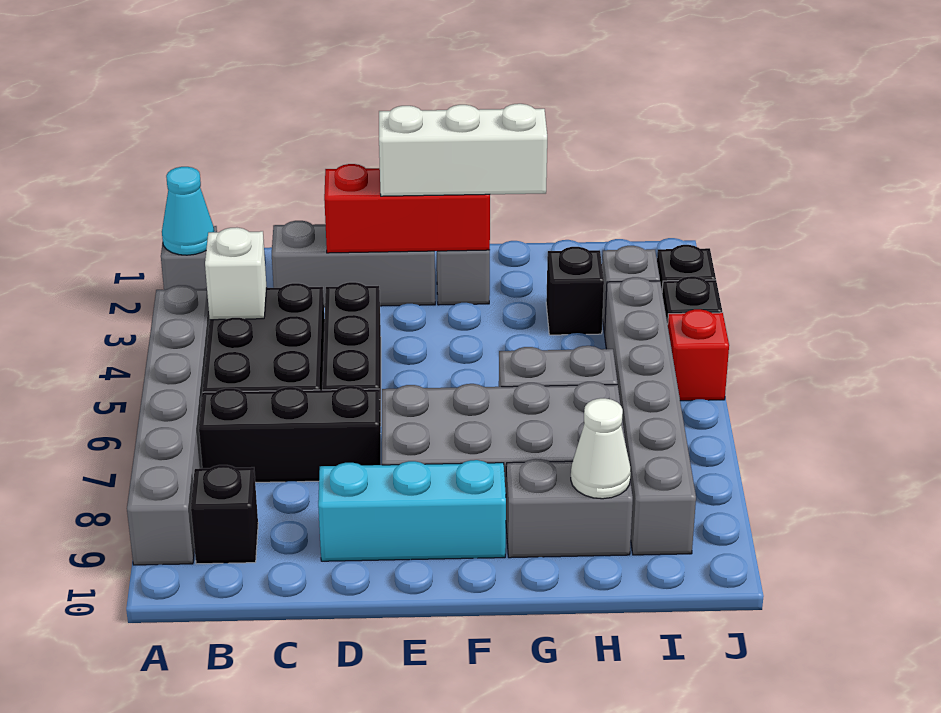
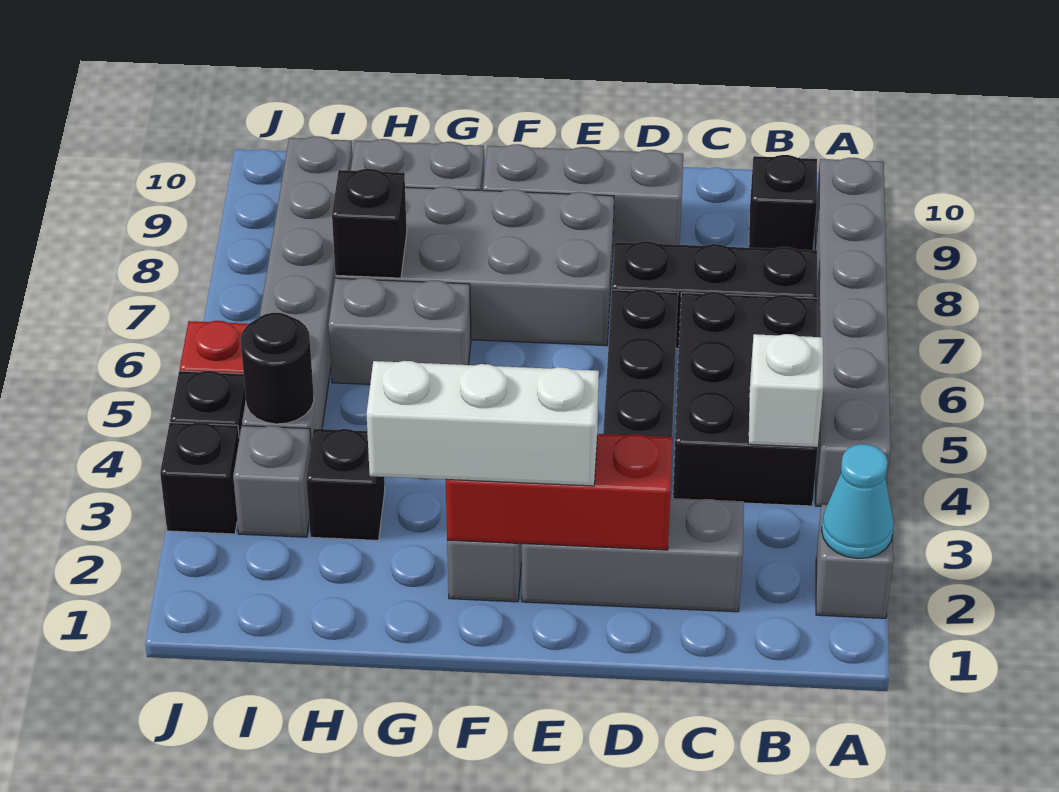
cyan brick D9:F9 level 1 -> grey brick D9:F9 level 1
none -> black brick H7 level 2
white cone H9 level 2 -> none
none -> black round brick I4 level 2

